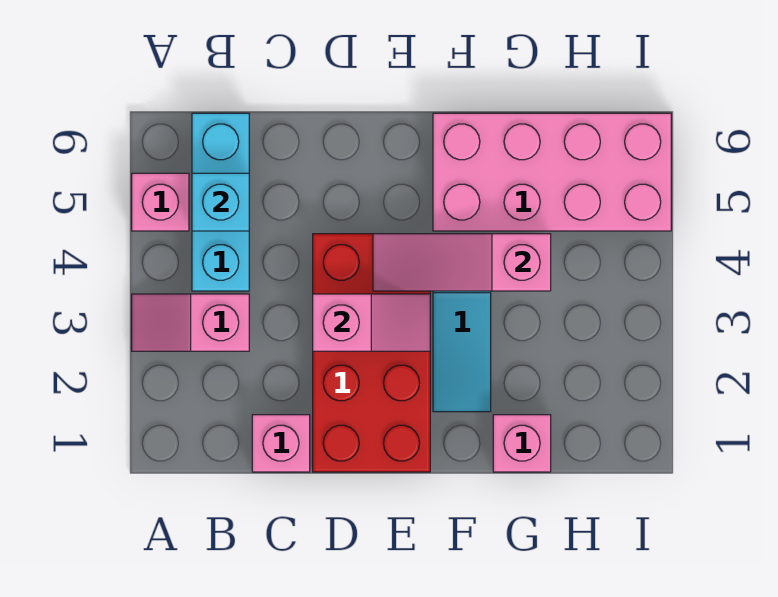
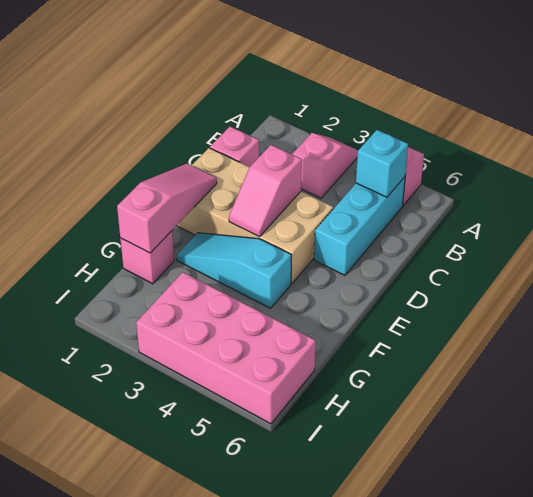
cyan brick B4:B6 level 1 -> cyan brick B5:D5 level 1
red brick D1:E4 level 1 -> tan brick D1:E4 level 1
pink slope E4:G4 level 2 top G -> pink slope E1:G1 level 2 top G
pink brick F5:I6 level 1 -> pink brick H3:I6 level 1

